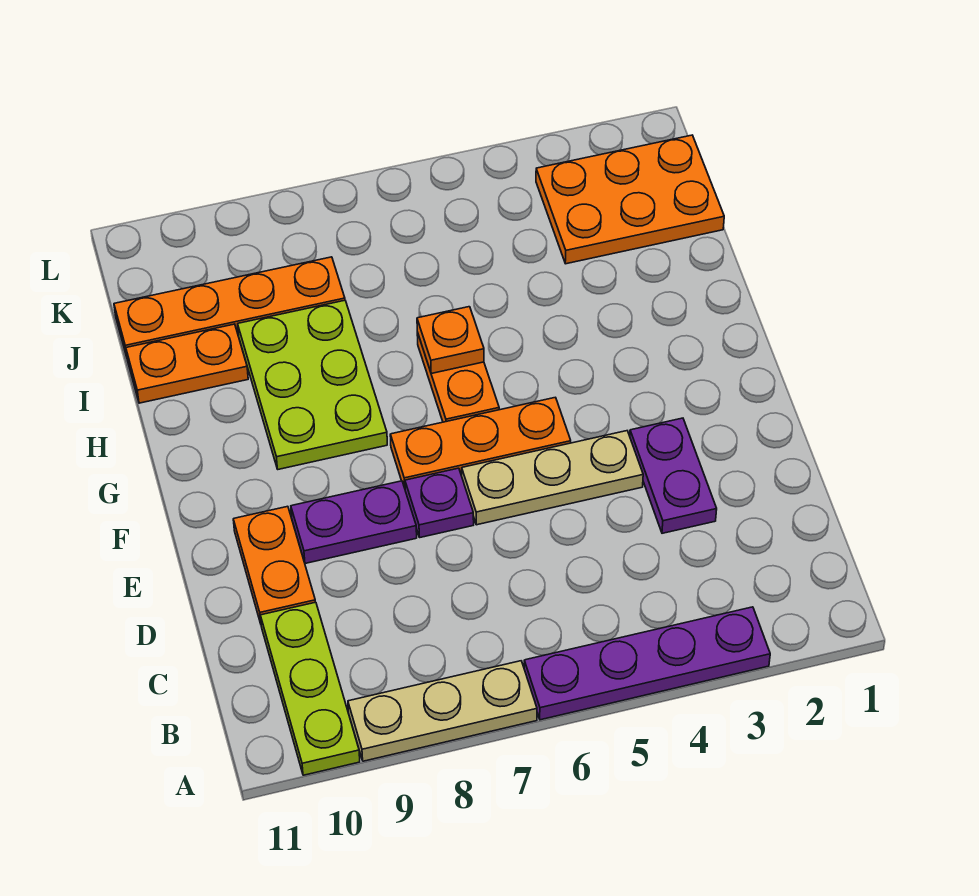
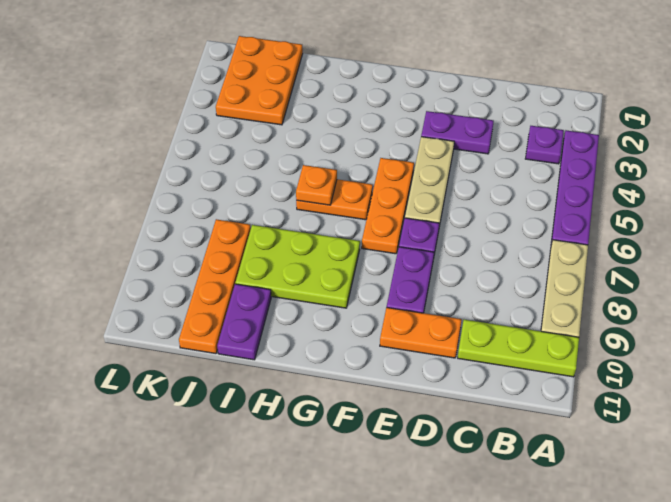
none -> purple plate B3 level 1
orange plate I10:I11 level 1 -> purple plate I10:I11 level 1

